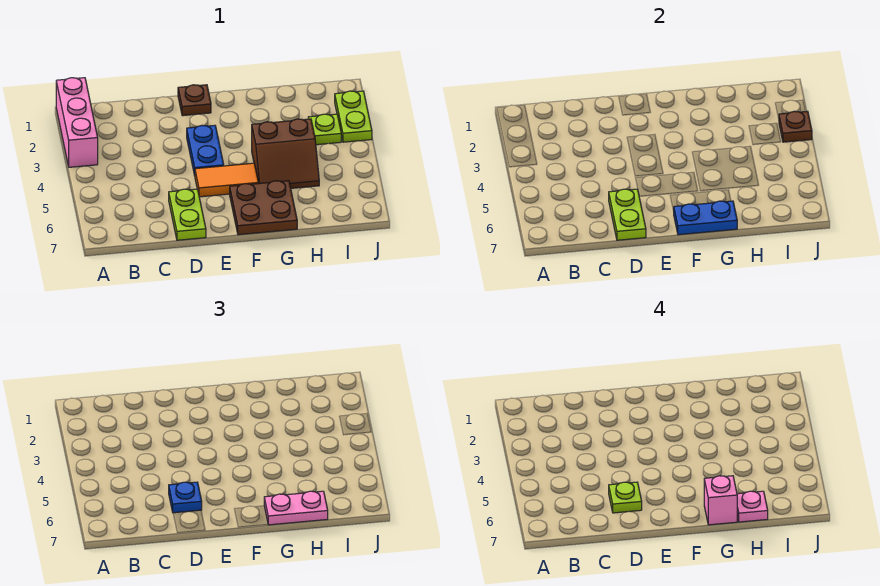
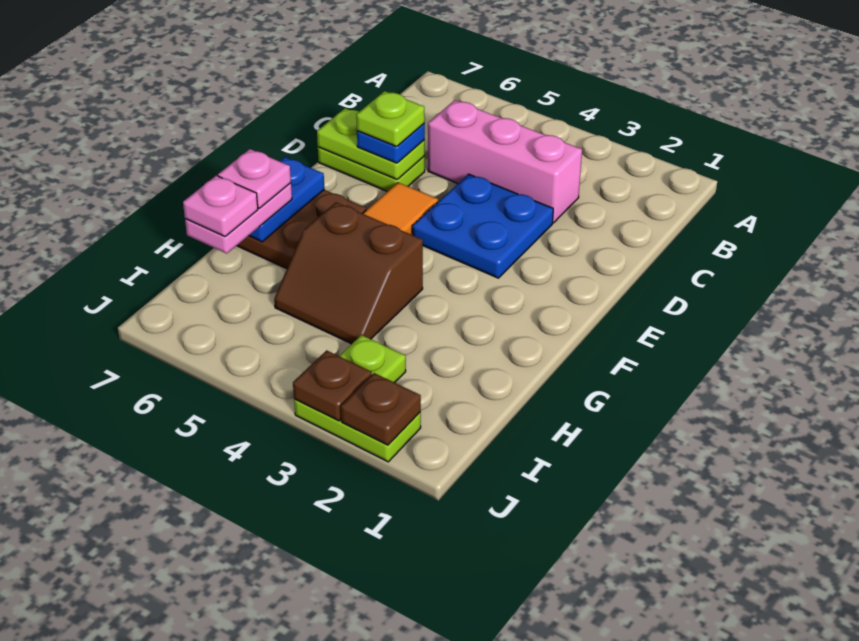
pink brick A1:A3 level 1 -> pink brick C3:C5 level 1
brown plate E1 level 1 -> brown plate J2 level 2
blue plate E3:E4 level 1 -> blue plate D3:E4 level 1
brown slope G4:H5 level 1 top 4 -> brown slope G4:H5 level 1 top G
pink brick G7 level 4 -> pink plate G7 level 4

